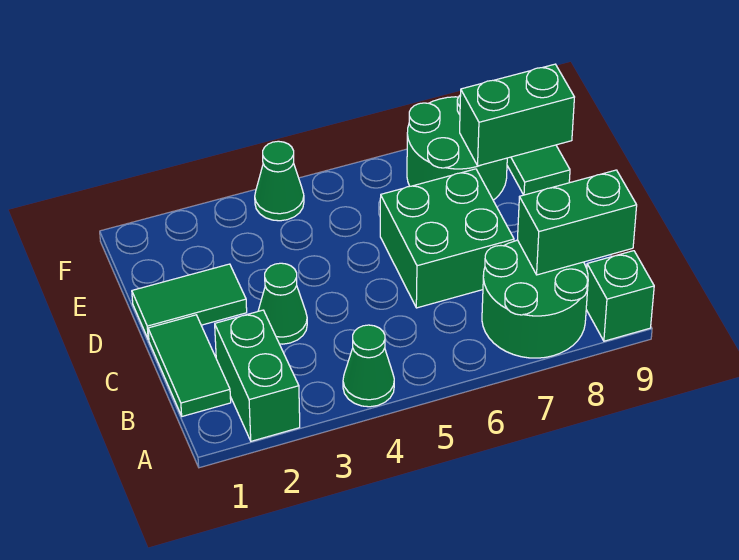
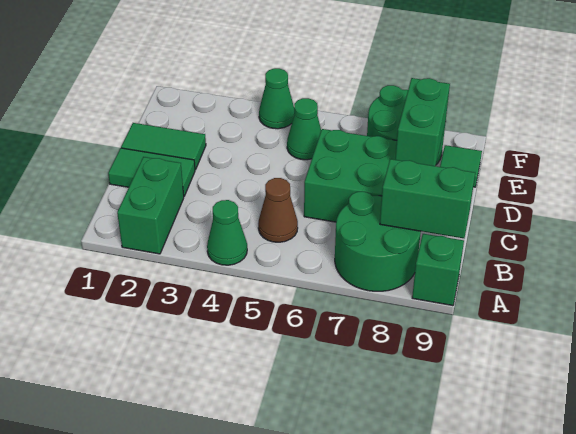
green tile B1:C1 level 1 -> green tile C1:C2 level 1
none -> brown cone B5 level 1
green cone C3 level 1 -> green cone E5 level 1
green brick E8:E9 level 2 -> green brick D8:E8 level 2

